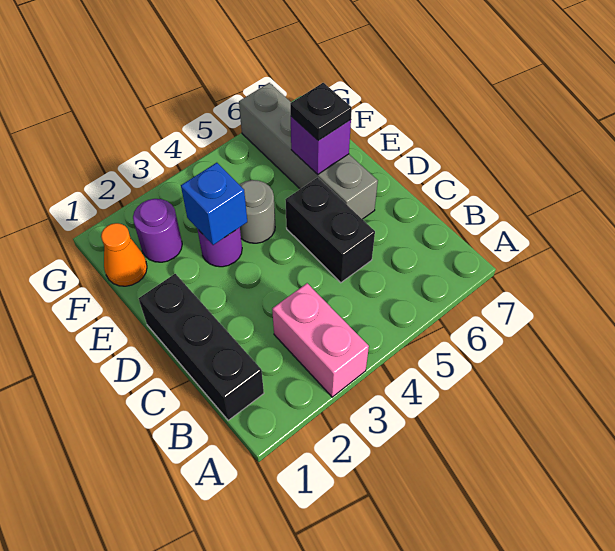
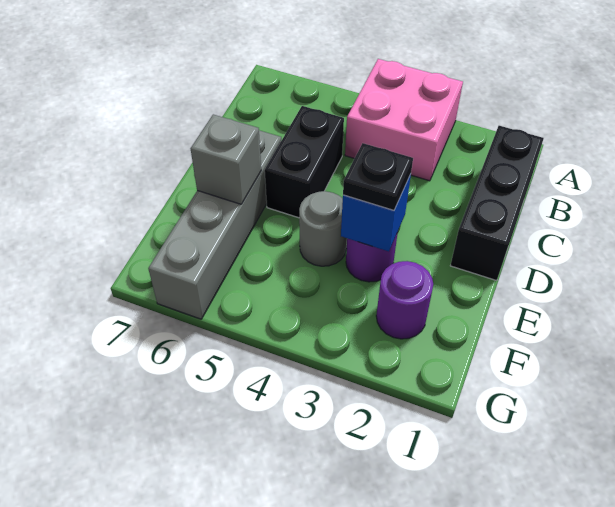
pink brick A3:B3 level 1 -> pink brick A3:B4 level 1
purple brick E6 level 2 -> grey brick E6 level 2
black plate E6 level 3 -> black plate E3 level 3
orange cone F1 level 1 -> none

